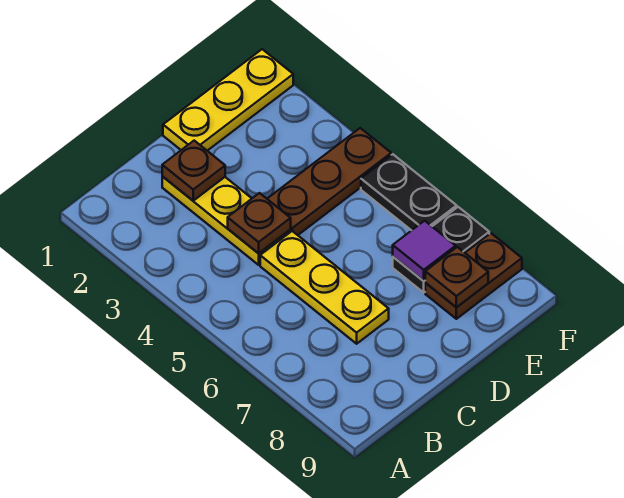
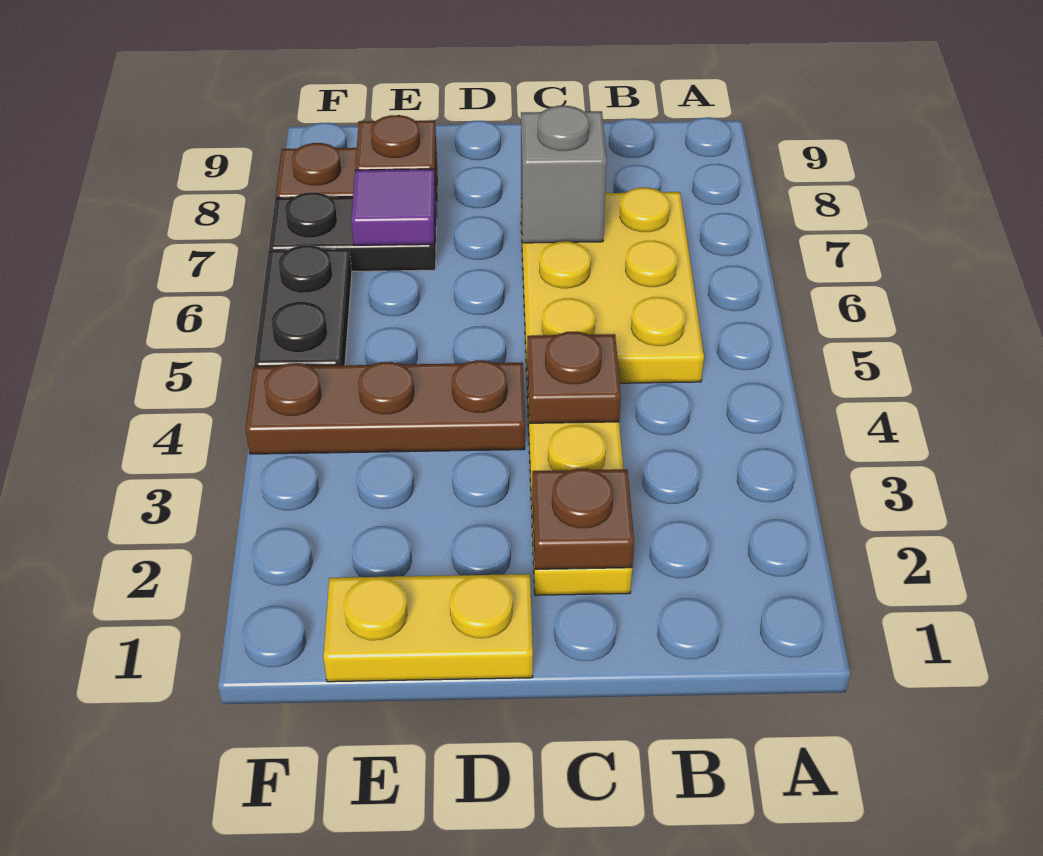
yellow plate C5:C7 level 1 -> yellow plate B5:C7 level 1
none -> grey brick C7 level 2
yellow plate D1:F1 level 1 -> yellow plate D1:E1 level 1

